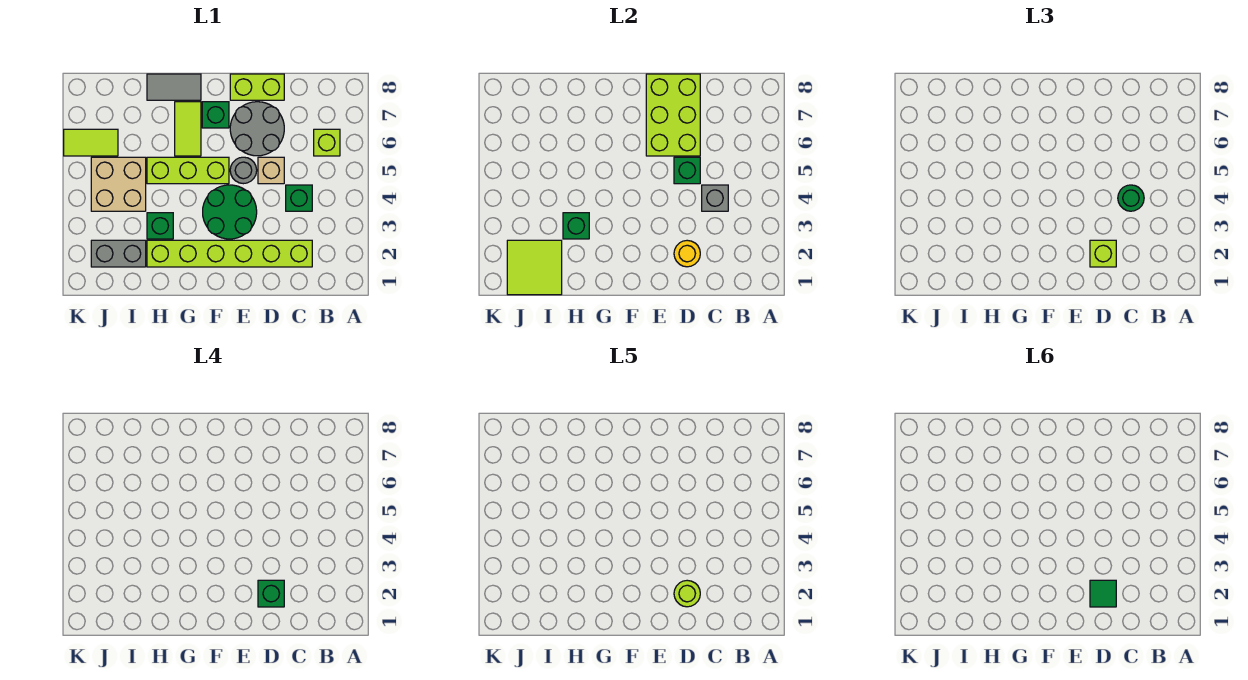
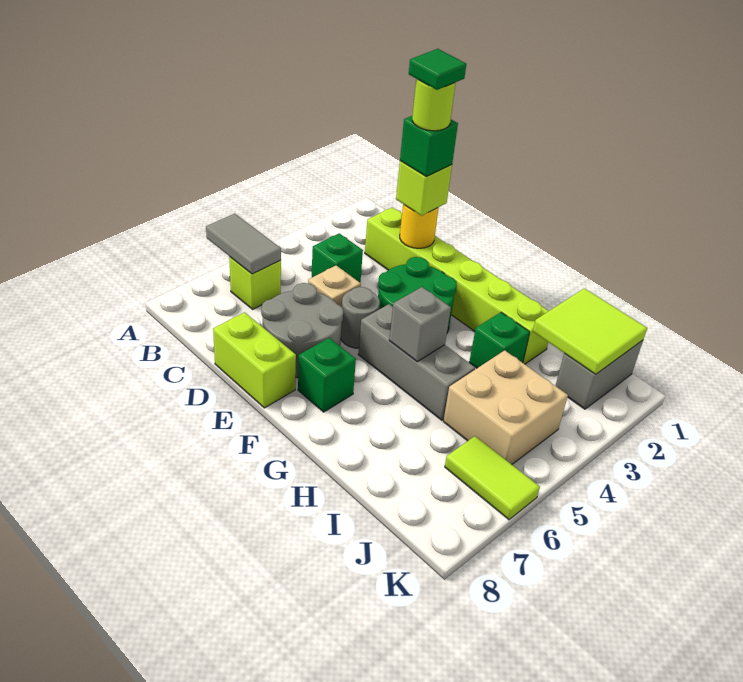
grey brick C4 level 2 -> grey brick G5 level 2
green round brick C4 level 3 -> none
green brick D5 level 2 -> none
lime brick D6:E8 level 2 -> none
lime brick F5:H5 level 1 -> grey brick F5:H5 level 1
lime tile G6:G7 level 1 -> none
grey tile G8:H8 level 1 -> grey tile A6:B6 level 2
green brick H3 level 2 -> none
grey brick I2:J2 level 1 -> grey brick J1:J2 level 1

